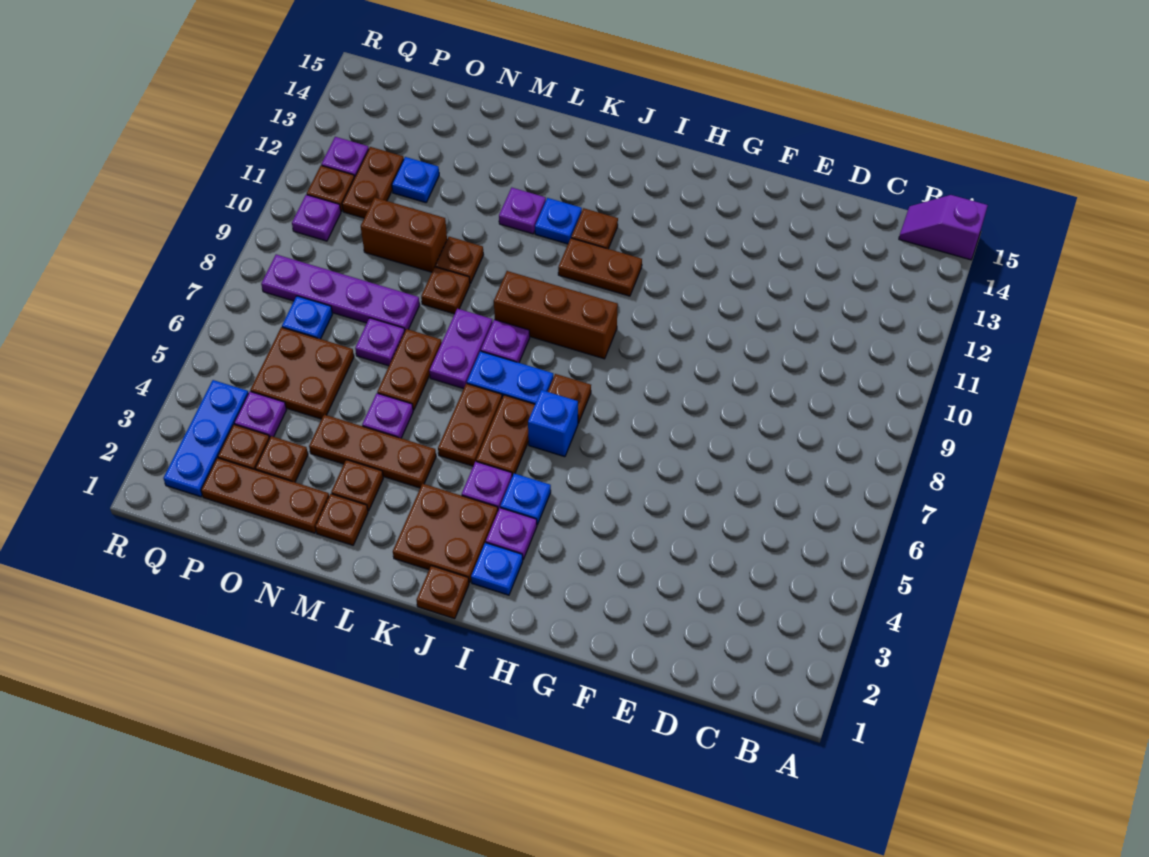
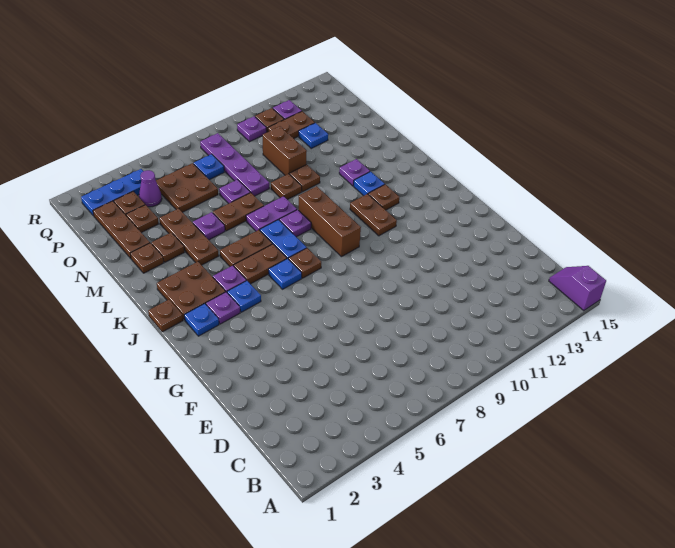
blue brick I6 level 1 -> blue plate I6 level 1
purple plate P4 level 1 -> purple cone P4 level 1

